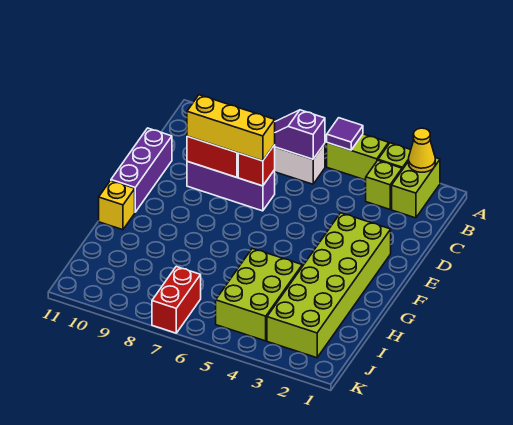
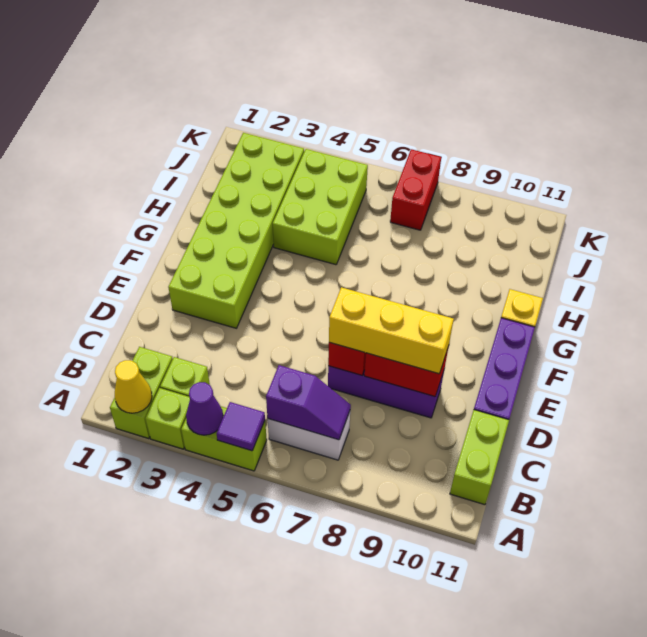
none -> purple cone A4 level 2
none -> lime brick B11:C11 level 1

